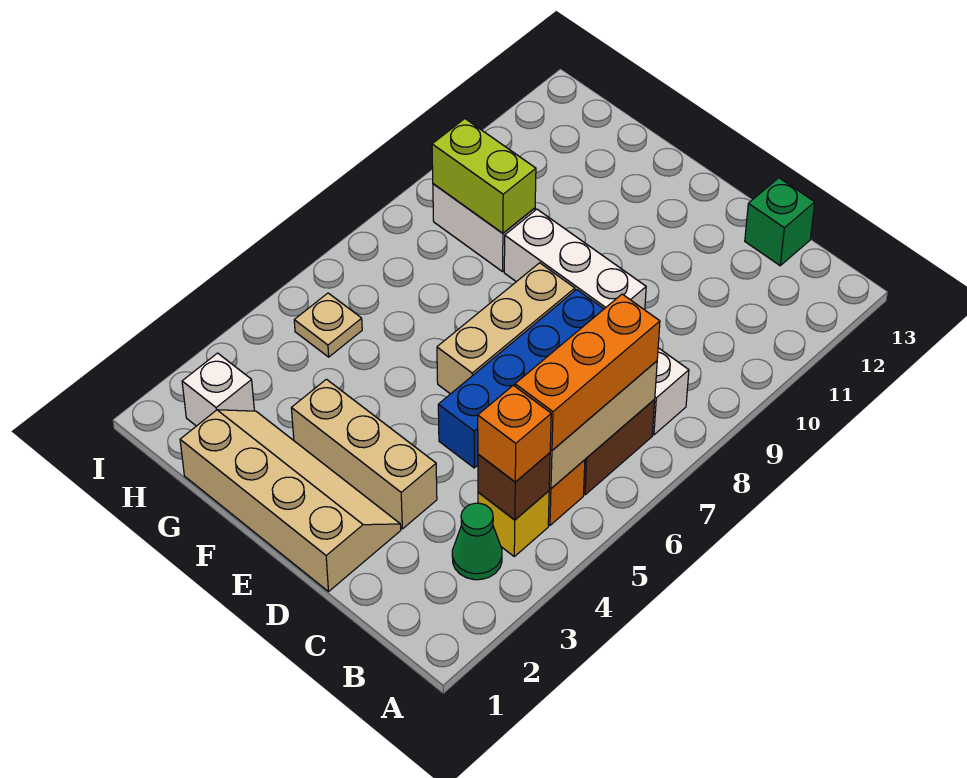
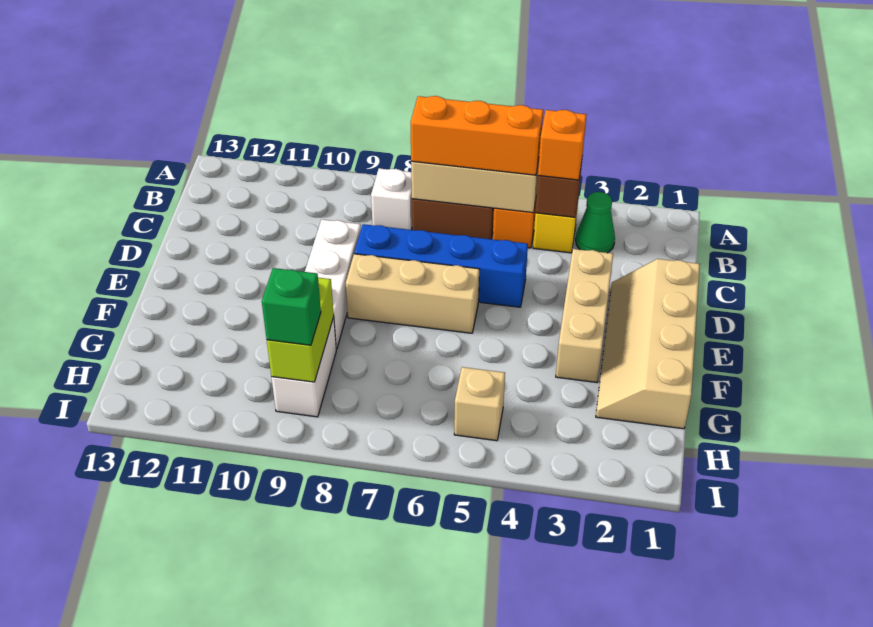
green brick C13 level 1 -> green brick H9 level 3
white brick H2 level 1 -> none
tan plate H5 level 1 -> tan brick H5 level 1

